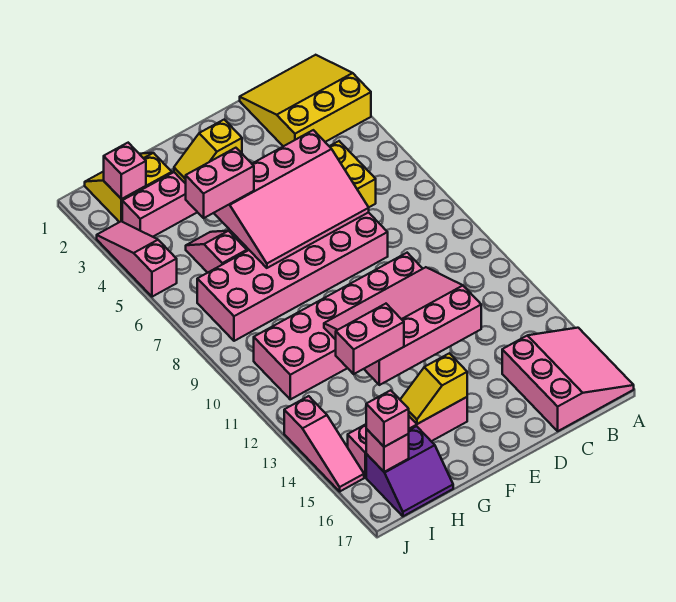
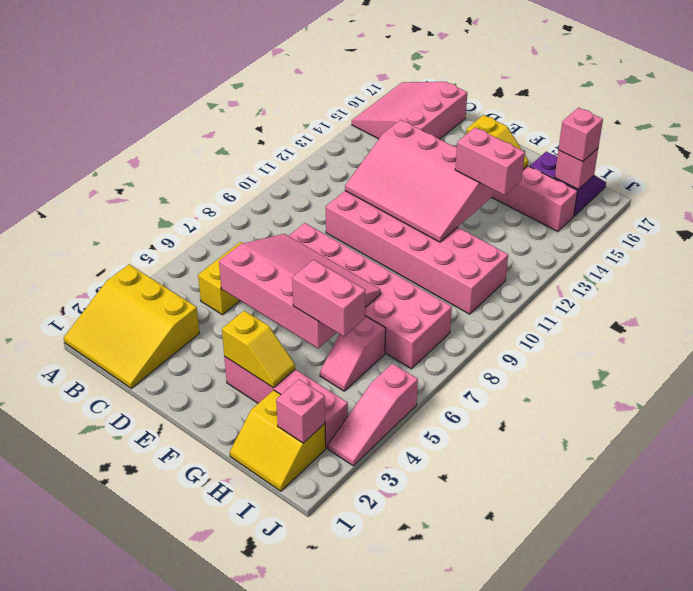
pink slope J13:J15 level 1 top 13 -> none

